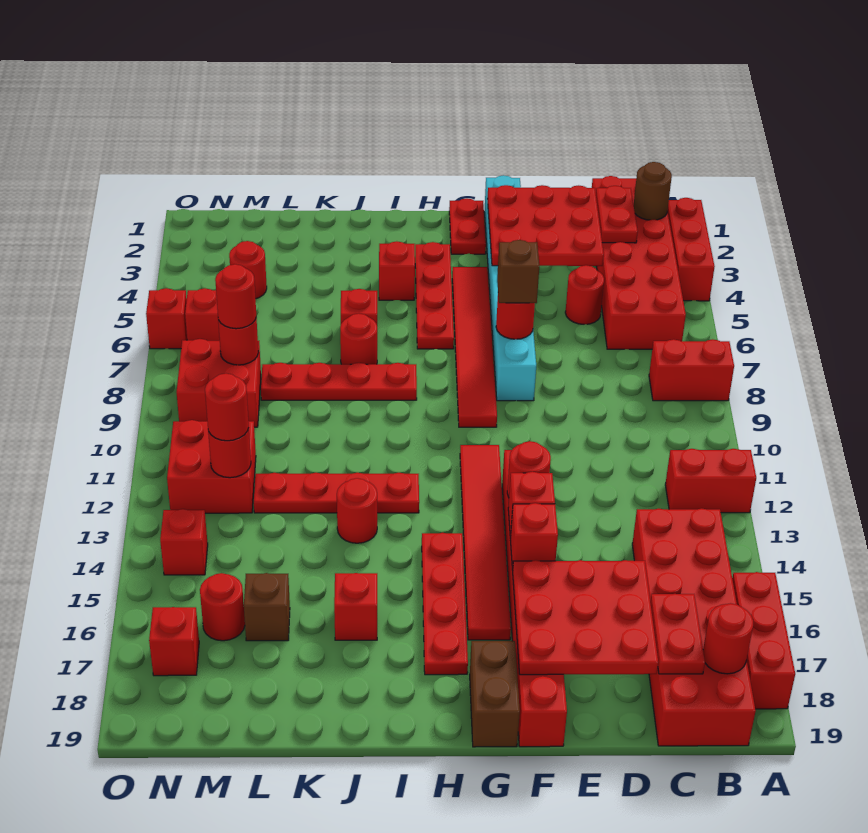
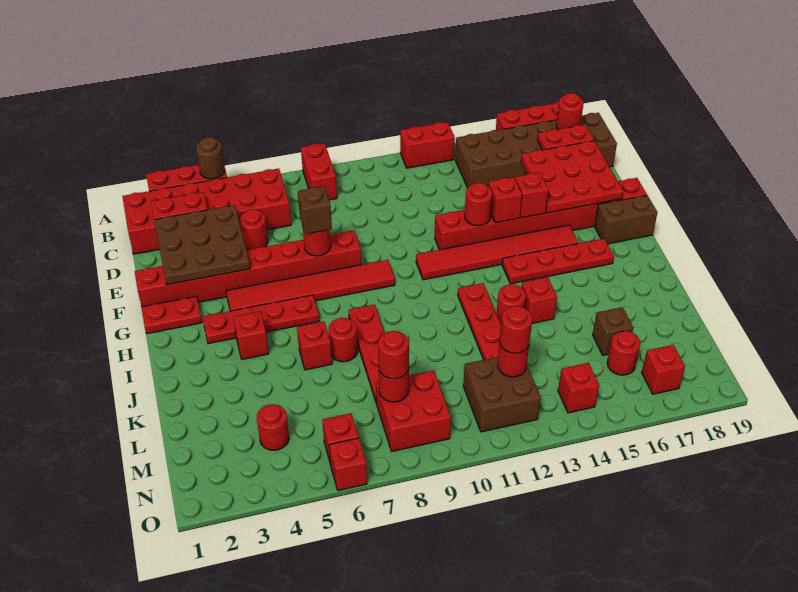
red brick A12:B12 level 1 -> red brick A12:A13 level 1
brown round brick B2 level 2 -> brown round brick A4 level 2
red brick B14:C19 level 1 -> brown brick B14:C19 level 1
red plate D2:F4 level 2 -> brown plate D2:F4 level 2
cyan brick F1:F8 level 1 -> red brick F1:F8 level 1
red brick J16 level 1 -> red brick J14 level 1
red brick M11:N12 level 1 -> brown brick M11:N12 level 1

